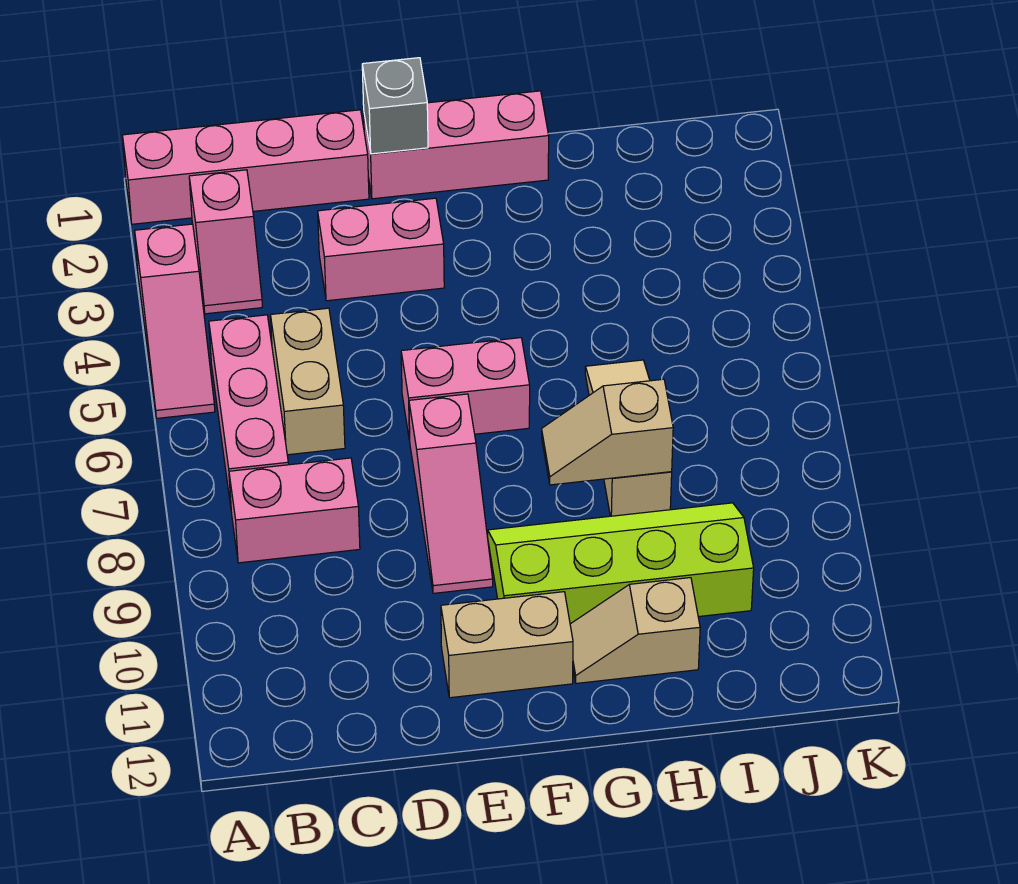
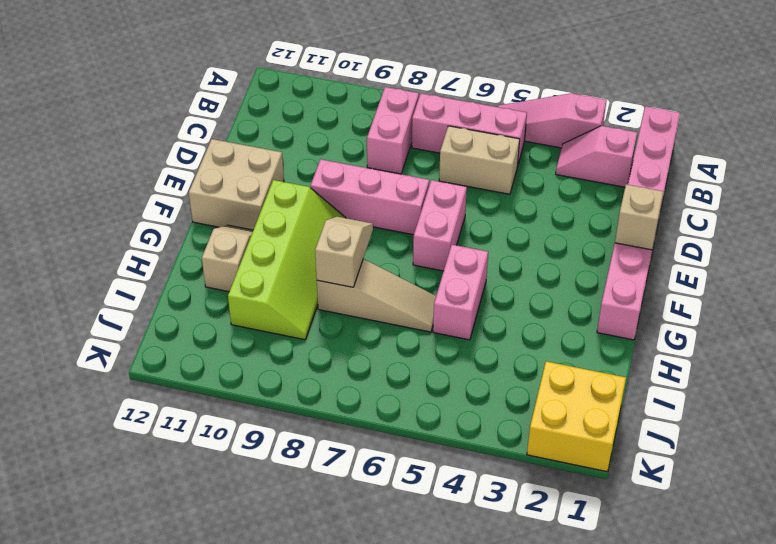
pink brick D3:E3 level 1 -> pink brick G5:H5 level 1
grey brick E1 level 2 -> tan brick E1 level 2
pink slope E7:E9 level 1 top 7 -> pink brick E7:E9 level 1
tan brick E11:F11 level 1 -> tan brick E11:F12 level 1
none -> yellow brick J1:K2 level 1

